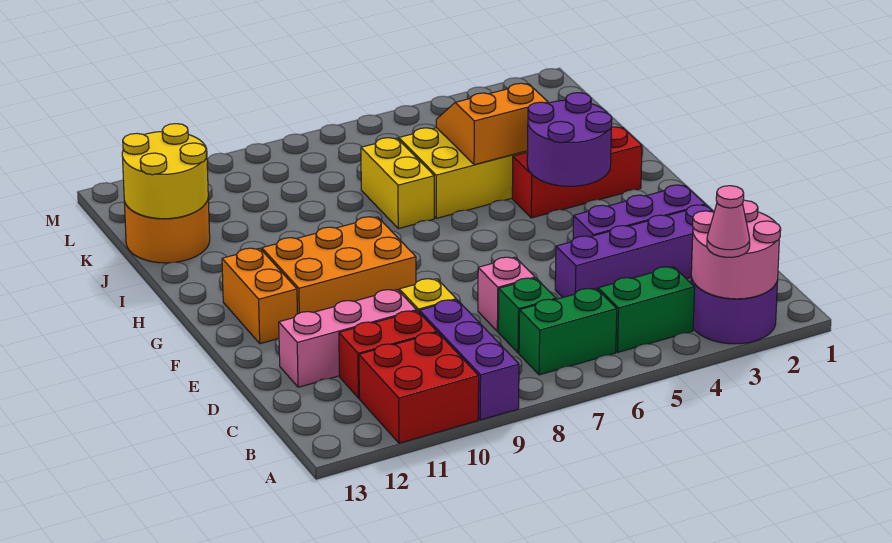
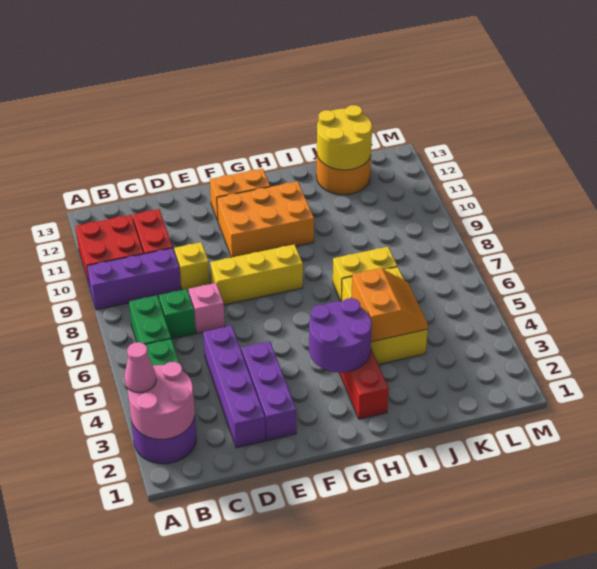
pink brick D10:D12 level 1 -> none
none -> yellow brick E8:G8 level 1
orange brick F9:G11 level 1 -> orange brick F10:H11 level 1

